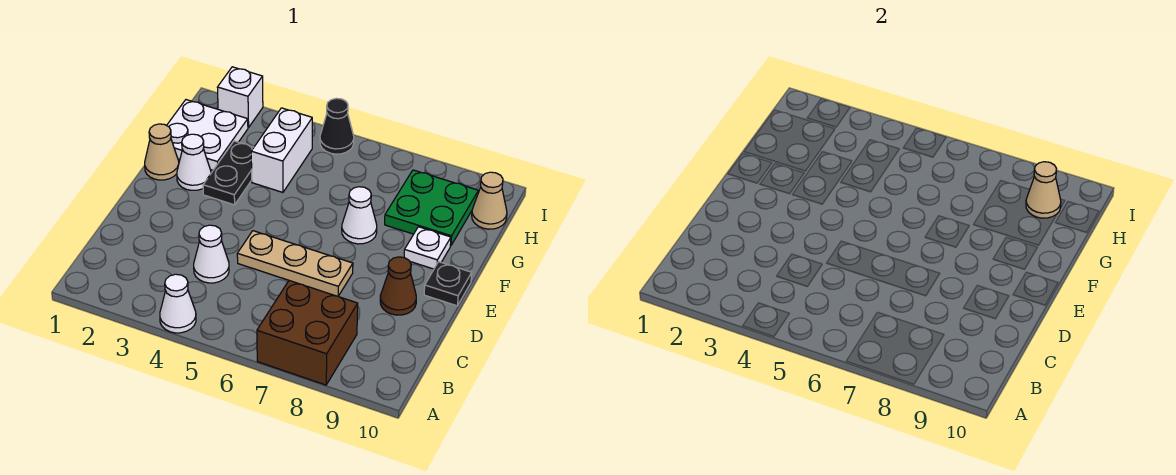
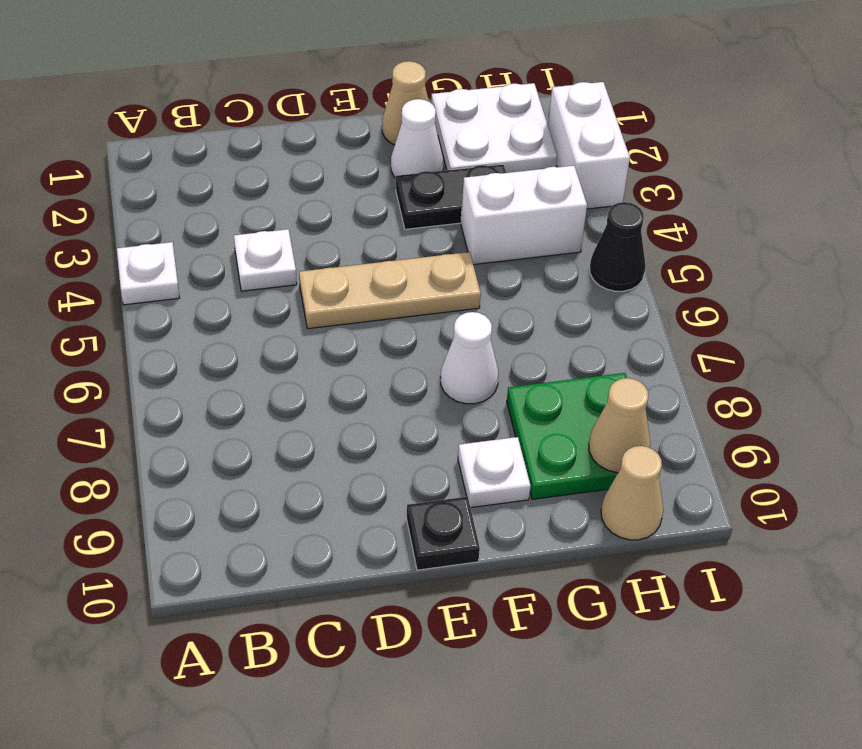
white cone A4 level 1 -> white plate A4 level 1
brown brick A7:B8 level 1 -> none
white cone C4 level 1 -> white plate C4 level 1
tan plate D5:D7 level 1 -> tan plate D5:F5 level 1
brown cone D9 level 1 -> none
white brick I2 level 1 -> white brick I2:I3 level 1

